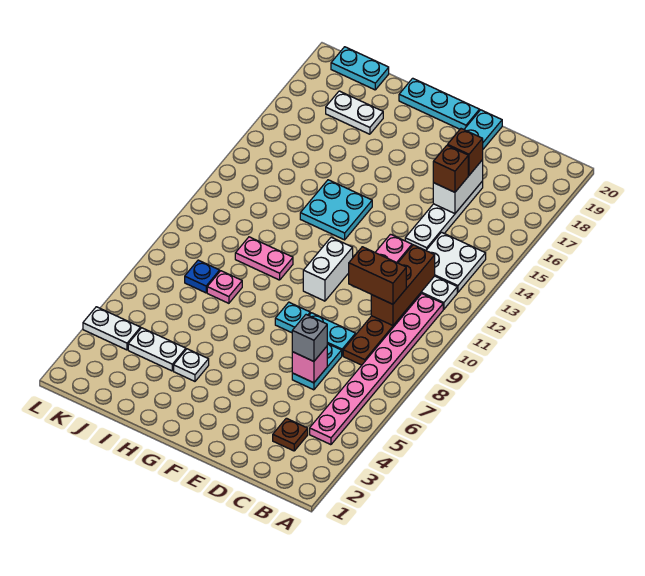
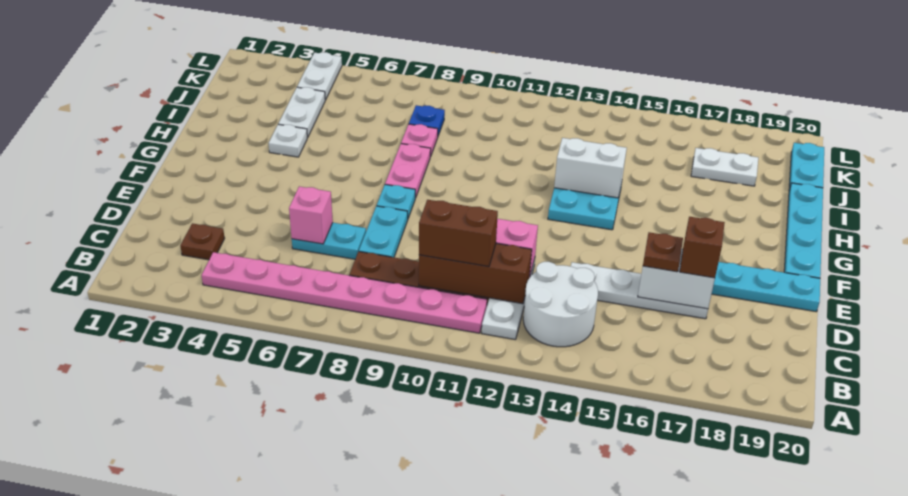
white plate B13:C14 level 1 -> white round brick B13:C14 level 1
brown brick C10:D10 level 3 -> brown brick C10:C11 level 3
grey brick D6 level 3 -> none
brown brick D16 level 3 -> brown plate D16 level 3
white brick F10:F11 level 1 -> white brick H13:H14 level 2
cyan plate F20:H20 level 1 -> cyan plate F20:I20 level 1
pink plate H10:I10 level 1 -> pink plate G8:H8 level 1
white plate I18:J18 level 1 -> white plate J17:J18 level 1

